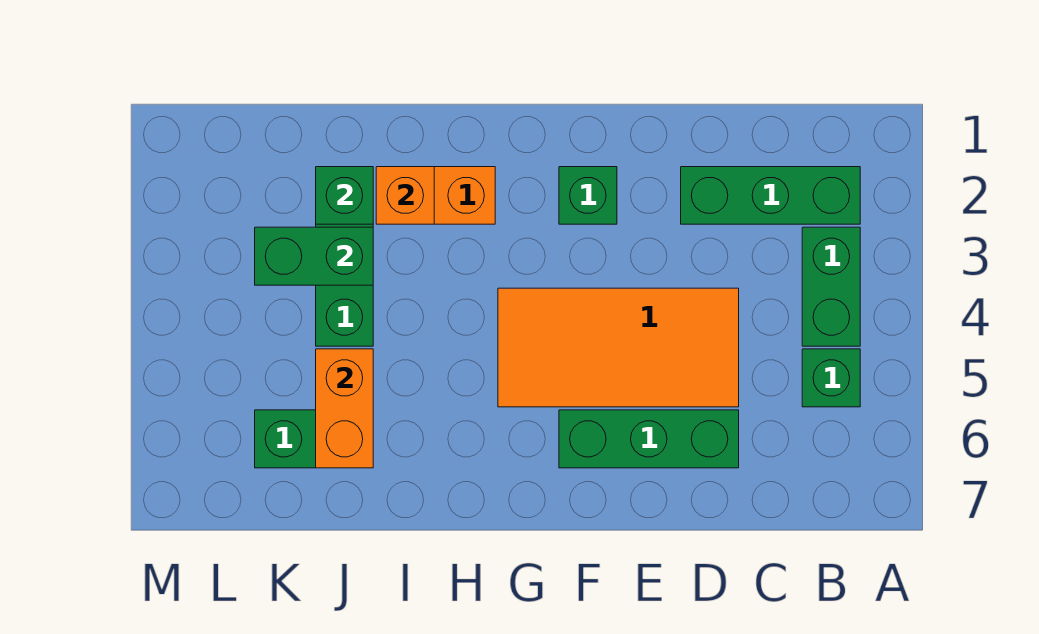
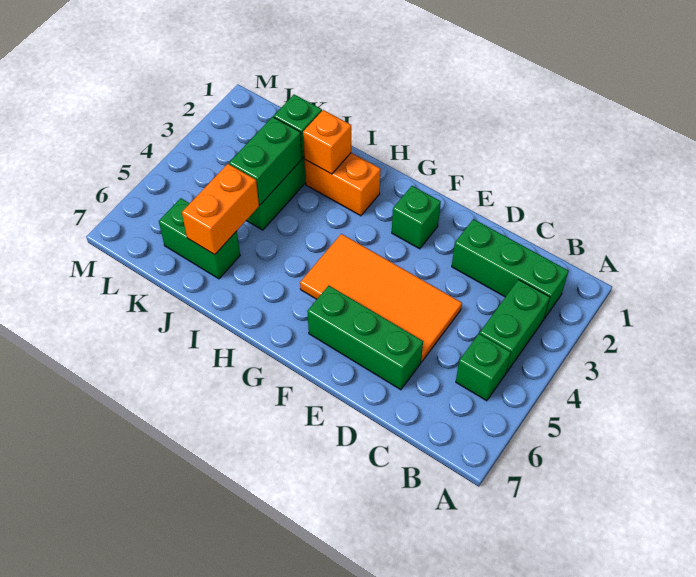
green brick J3:K3 level 2 -> green brick J3:J4 level 2

